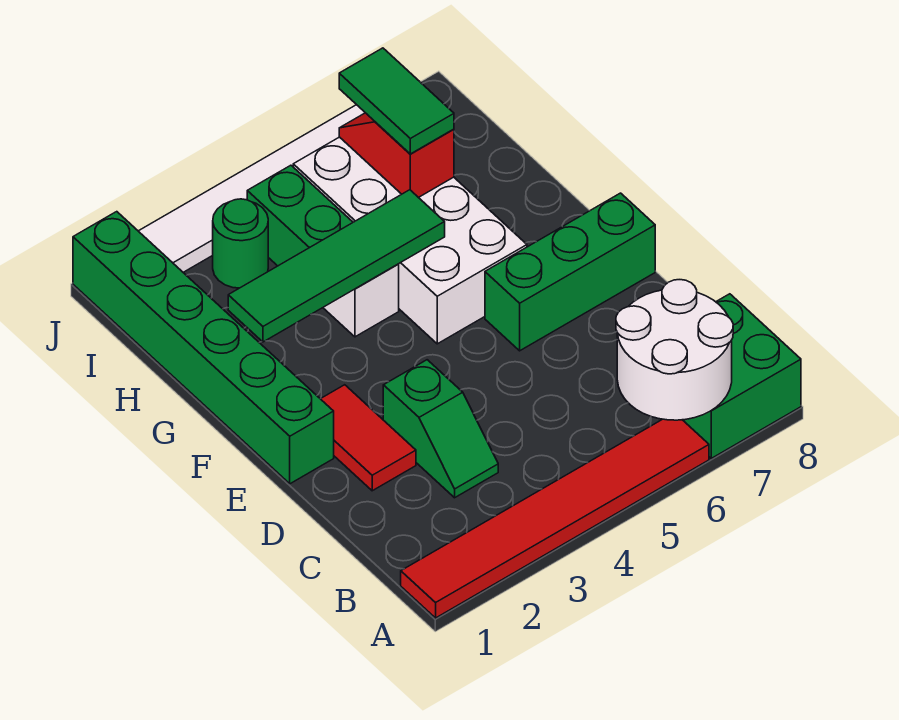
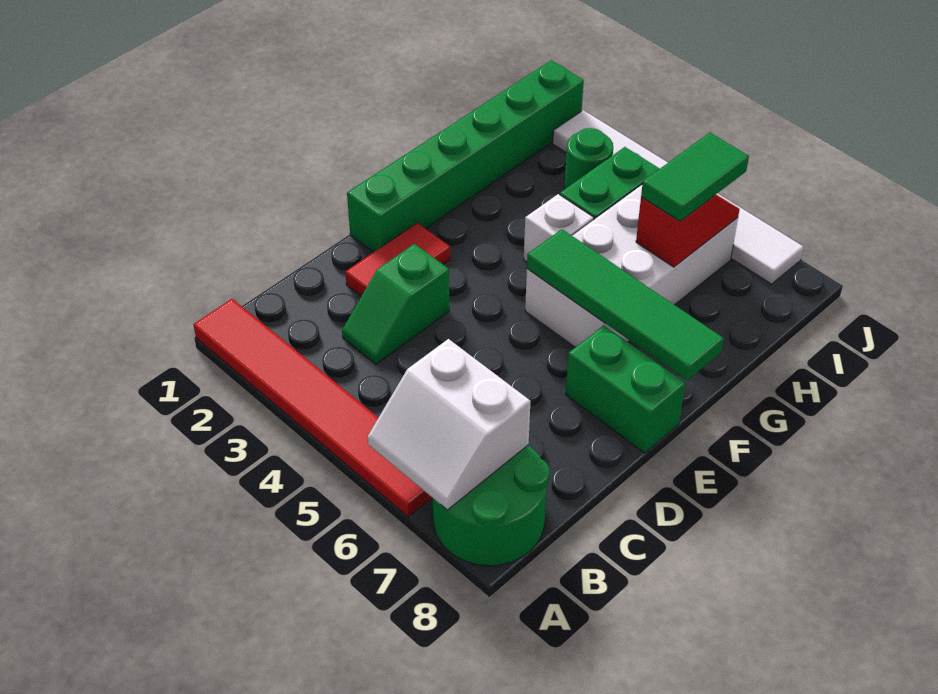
white round brick A6:B7 level 2 -> white slope A6:B7 level 2 top B
green brick A7:B8 level 1 -> green round brick A7:B8 level 1
green brick E6:E8 level 1 -> green brick E7:E8 level 1
green tile G2:G5 level 2 -> green tile F5:F8 level 2

